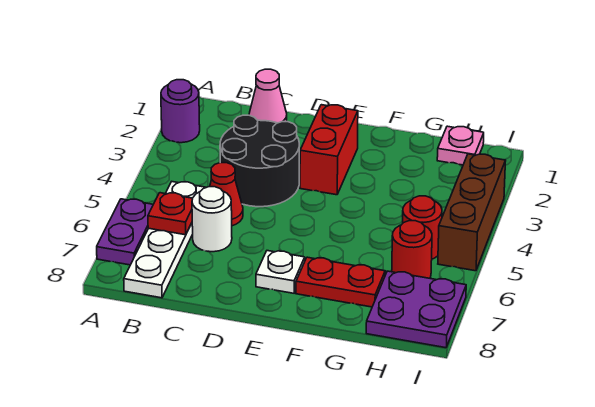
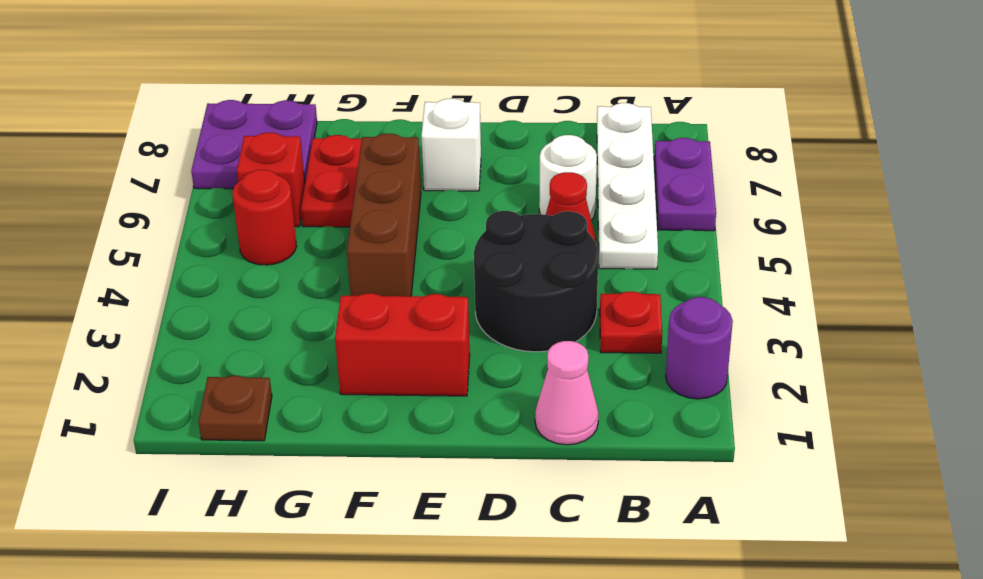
red plate B6 level 2 -> red plate B3 level 1
red brick E2:E3 level 1 -> red brick E2:F2 level 1
white plate E7 level 1 -> white brick E7 level 1
red plate F7:G7 level 1 -> red plate G6:G7 level 1
pink plate H1 level 1 -> brown plate H1 level 1
red round brick H6 level 1 -> red brick H6 level 1
brown brick I3:I5 level 1 -> brown brick F4:F6 level 1

